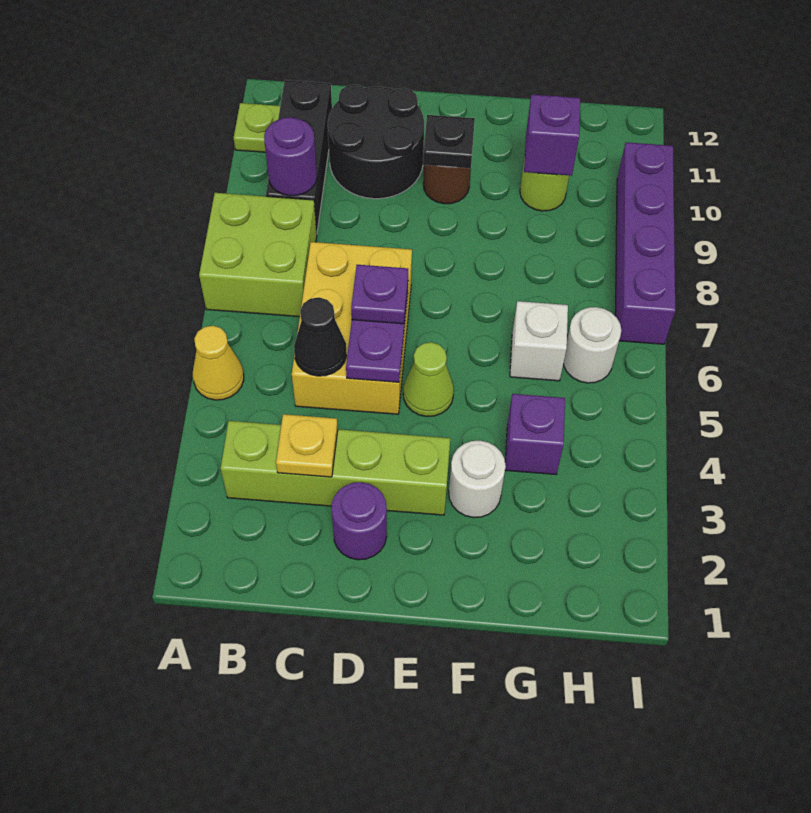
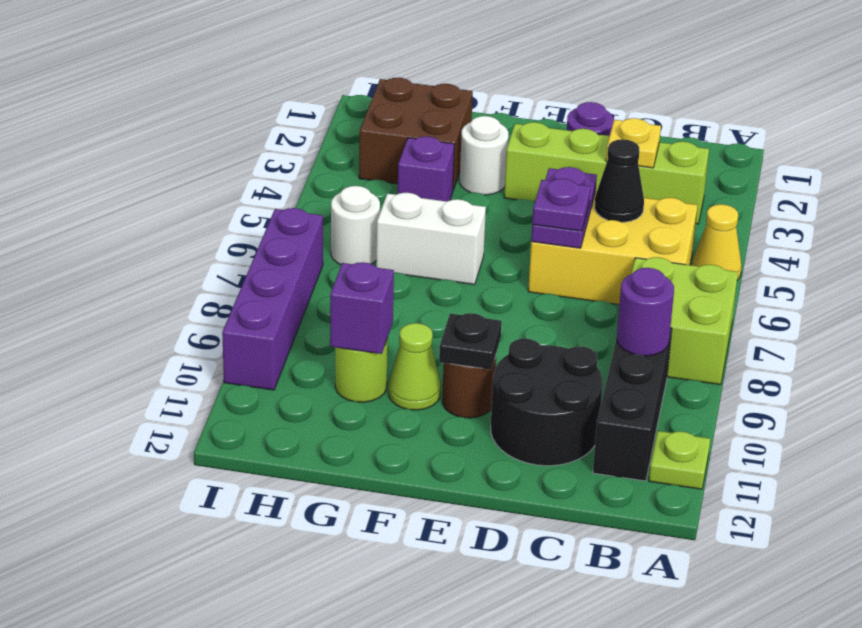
yellow brick C5:D7 level 1 -> yellow brick B5:D6 level 1
lime cone E5 level 1 -> lime cone F10 level 1
none -> brown brick G2:H3 level 1
white brick G6 level 1 -> white brick F6:G6 level 1

